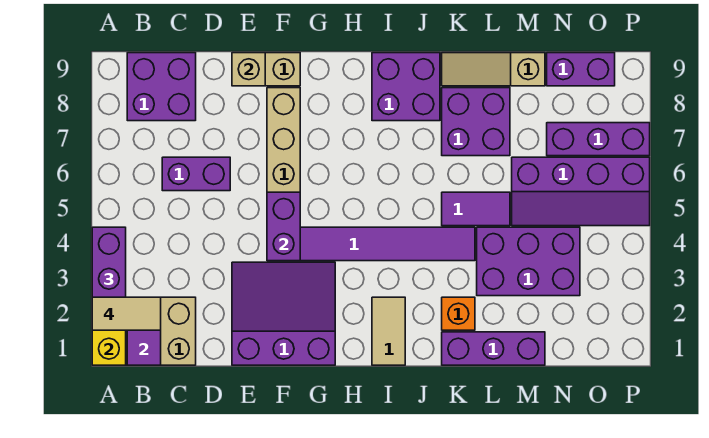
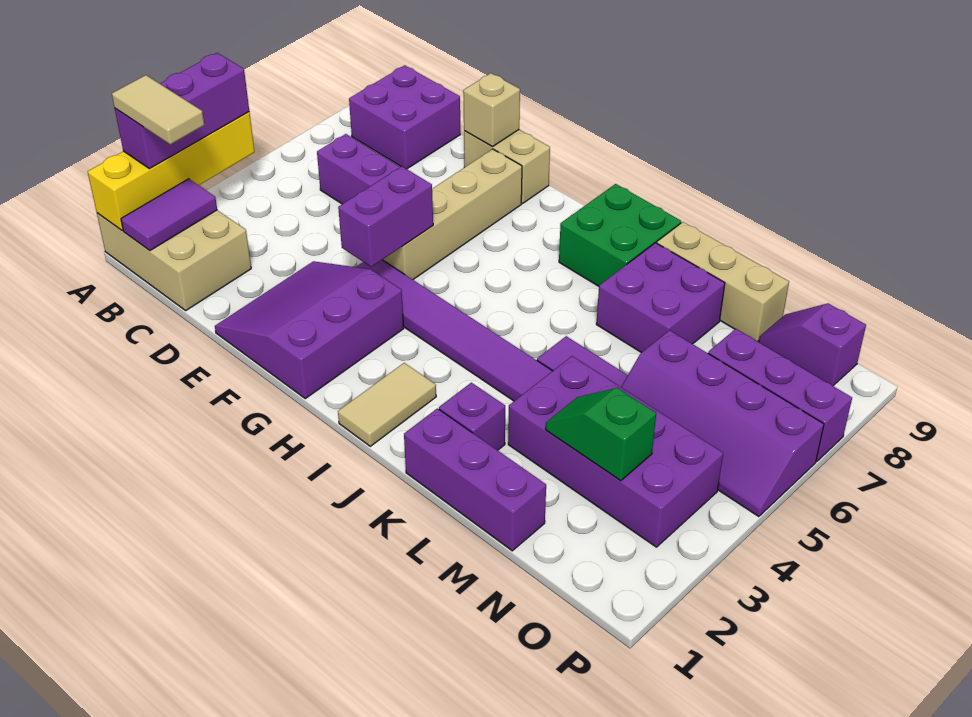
purple slope E1:G3 level 1 top 1 -> purple slope E1:G3 level 1 top G
purple brick I8:J9 level 1 -> green brick I8:J9 level 1
orange brick K2 level 1 -> purple brick K2 level 1
tan slope K9:M9 level 1 top M -> tan brick K9:M9 level 1
purple brick L3:N4 level 1 -> purple brick L3:O4 level 1
none -> green slope M3:N3 level 2 top N
purple brick N9:O9 level 1 -> purple slope N9:O9 level 1 top O

